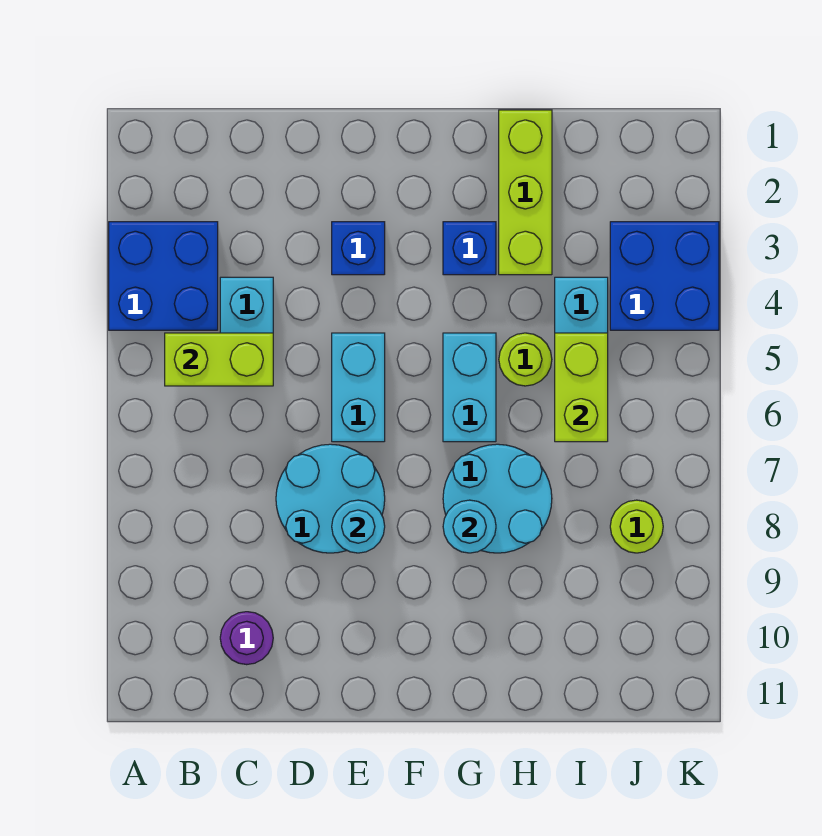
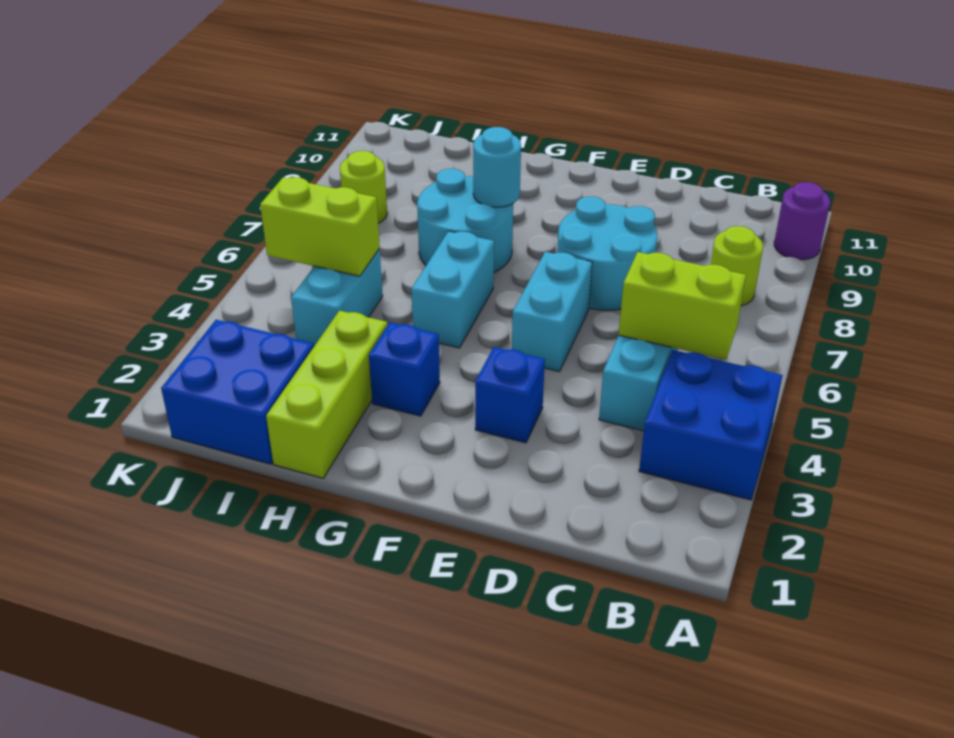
purple round brick C10 level 1 -> purple round brick A10 level 1
cyan round brick E8 level 2 -> none
lime round brick H5 level 1 -> lime round brick B8 level 1
lime brick I5:I6 level 2 -> lime brick I5:J5 level 2
blue brick J3:K4 level 1 -> blue brick I1:J2 level 1

